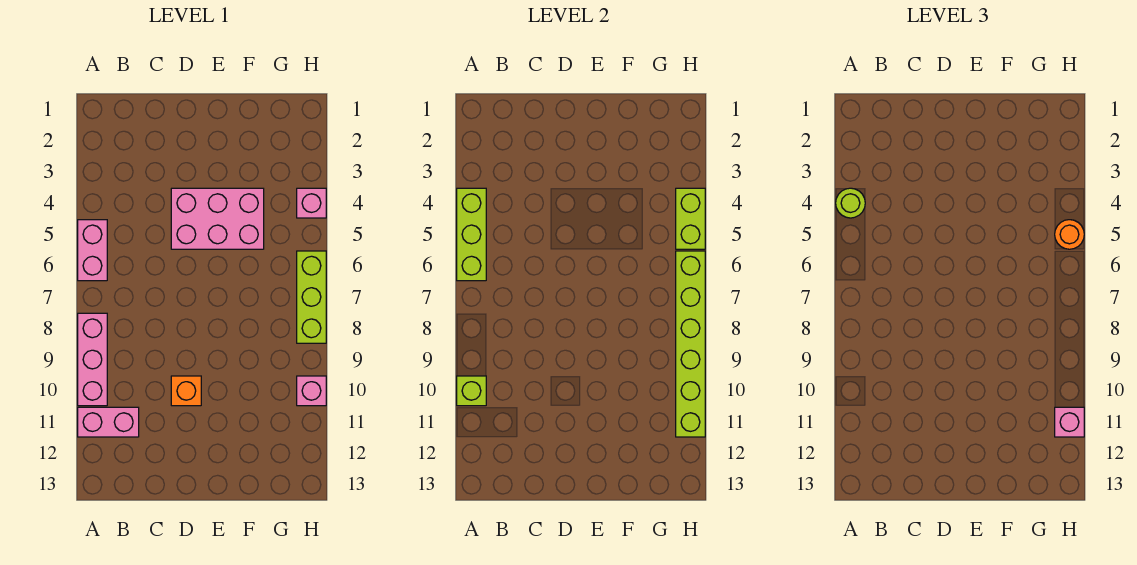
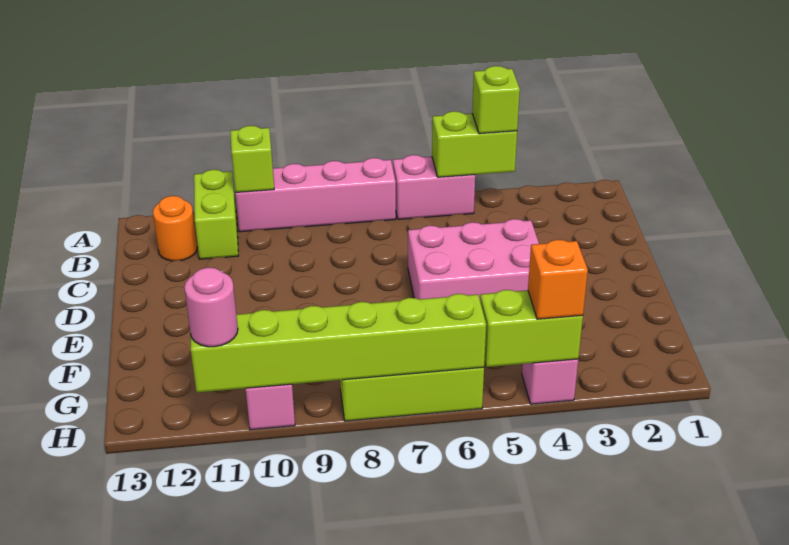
lime brick A4:A6 level 2 -> lime brick A4:A5 level 2
lime round brick A4 level 3 -> lime brick A4 level 3
pink brick A8:A10 level 1 -> pink brick A7:A10 level 1
pink brick A11:B11 level 1 -> lime brick A11:B11 level 1
pink brick D4:F5 level 1 -> pink brick D4:E6 level 1
orange brick D10 level 1 -> orange brick H4 level 3
orange round brick H5 level 3 -> orange round brick B12 level 1
pink brick H11 level 3 -> pink round brick H11 level 3

